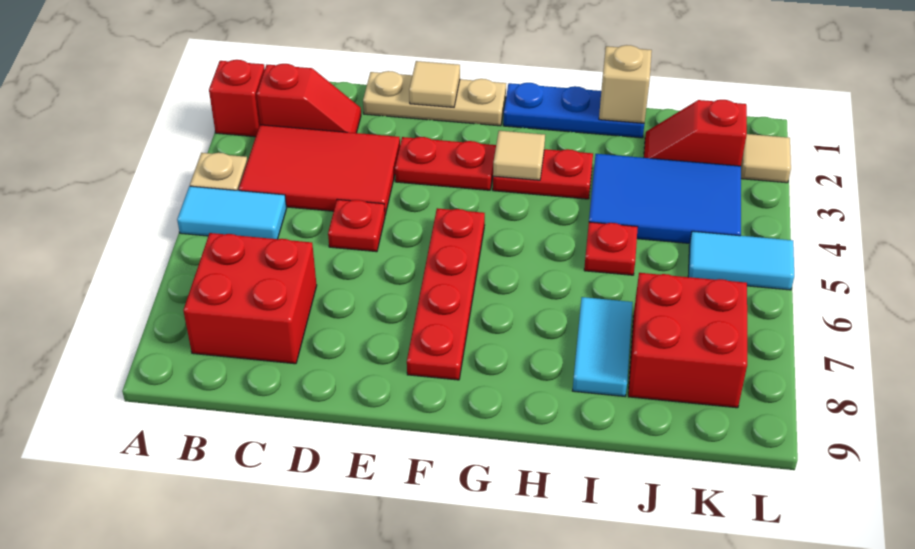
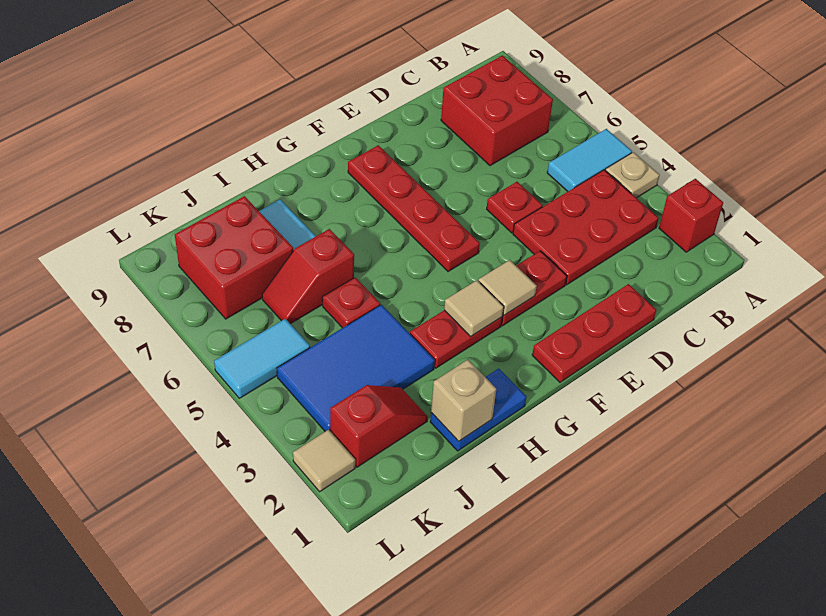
red slope B2:C2 level 1 top B -> red slope I6:J6 level 1 top I
red tile B3:D4 level 1 -> red plate B3:D4 level 1
tan plate D1:F1 level 1 -> red plate D1:F1 level 1
tan tile E1 level 2 -> tan tile F3 level 2
blue plate G1:I1 level 1 -> blue plate H1:I1 level 1

